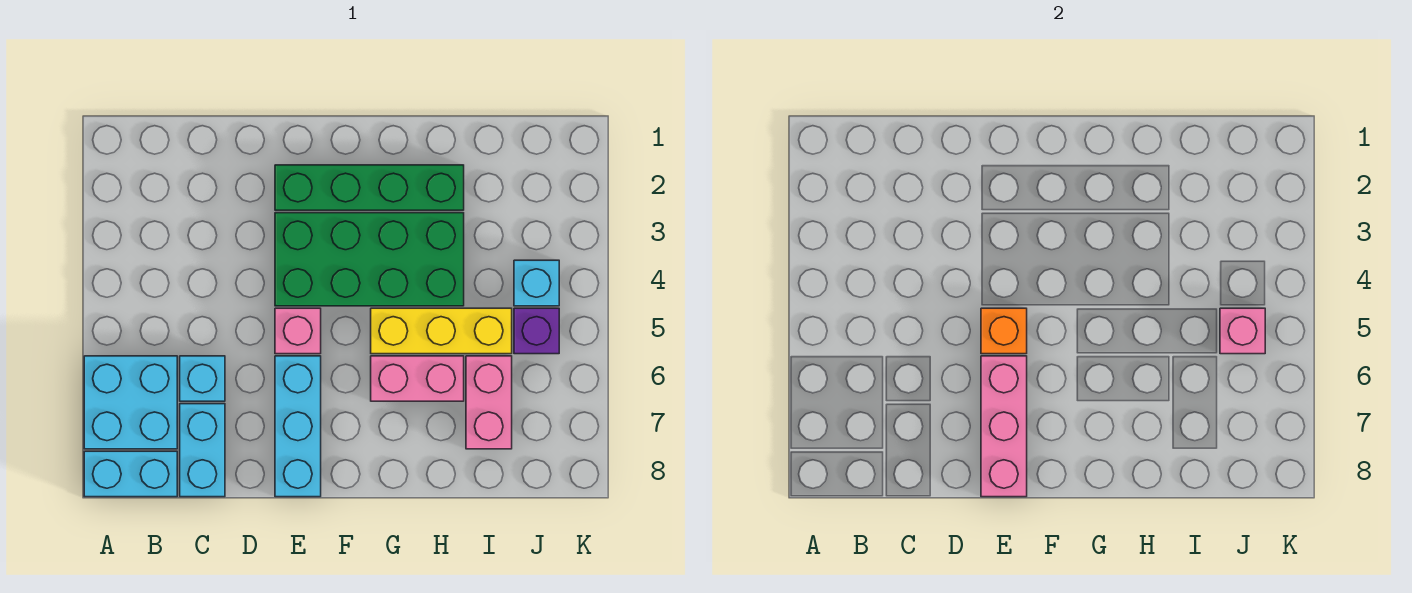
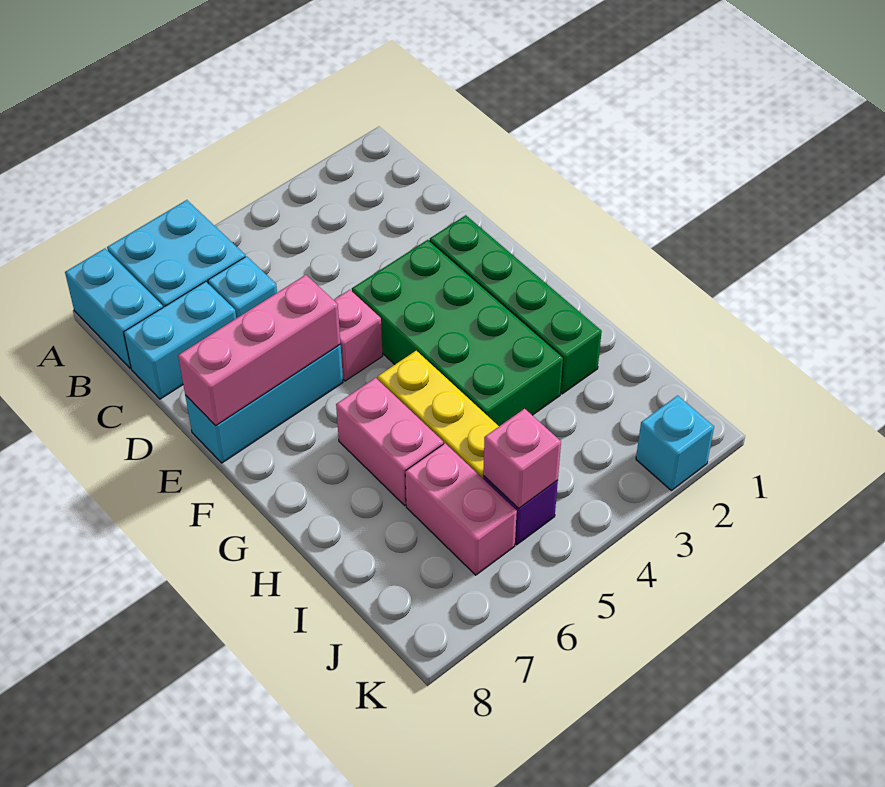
orange brick E5 level 2 -> none
pink brick I6:I7 level 1 -> pink brick I6:J6 level 1
cyan brick J4 level 1 -> cyan brick K2 level 1

